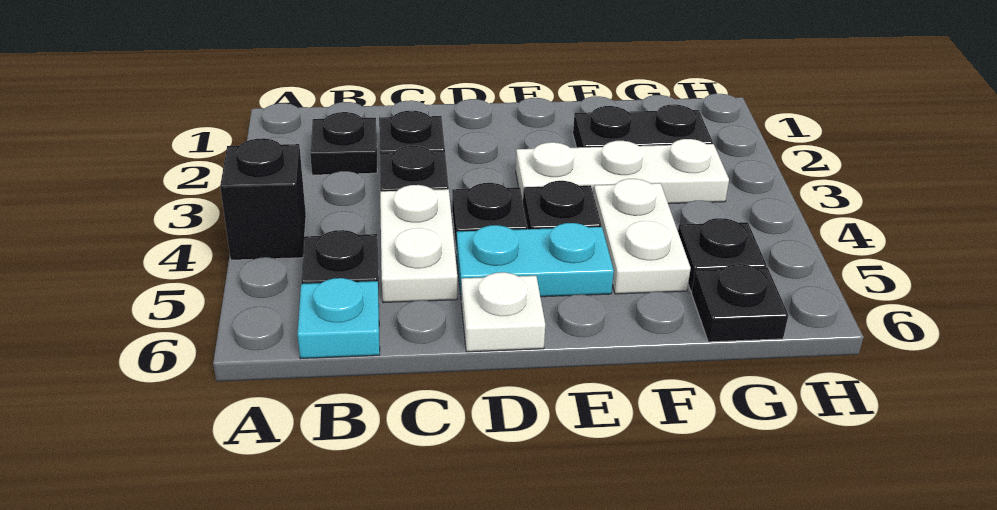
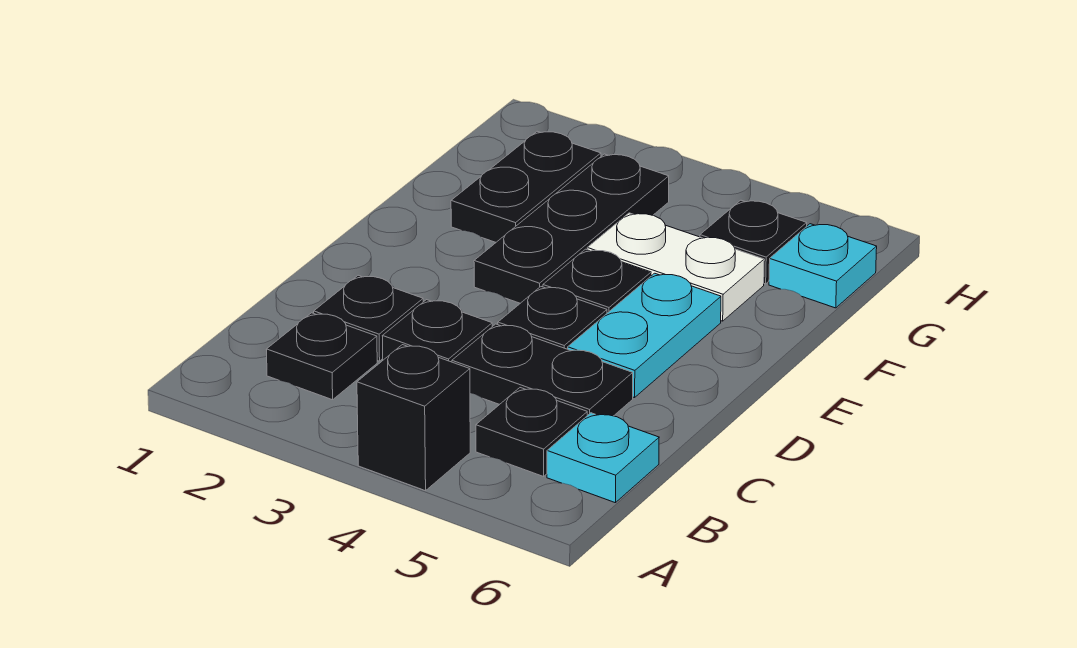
white plate C4:C5 level 1 -> black plate C4:C5 level 1
white plate D6 level 1 -> none
white plate E3:G3 level 1 -> black plate E3:G3 level 1
black plate G6 level 1 -> cyan plate G6 level 1

